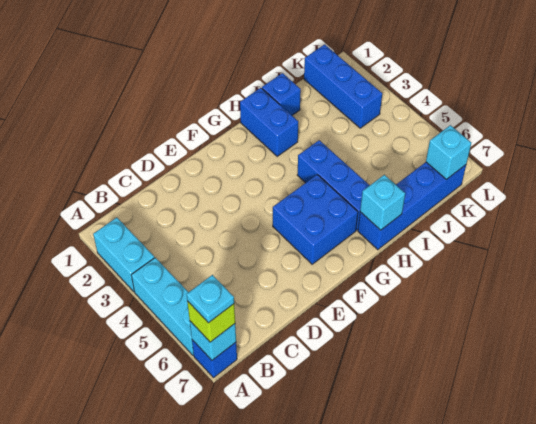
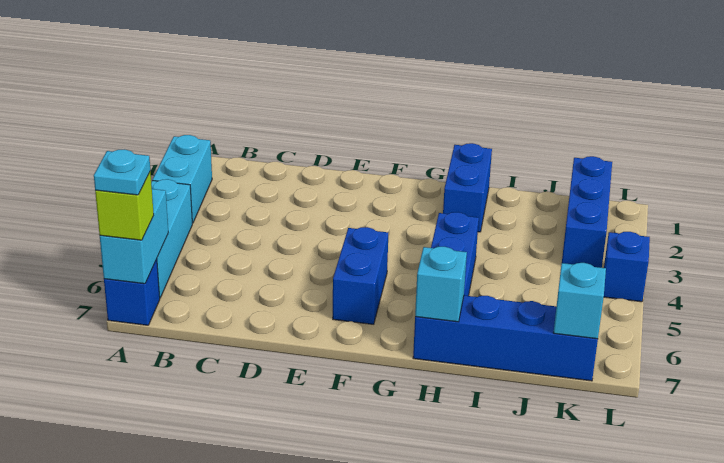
cyan brick A7 level 2 -> cyan brick A6:A7 level 2
blue brick F5:G6 level 1 -> blue brick F5:F6 level 1
blue brick I1 level 1 -> blue brick L4 level 1

